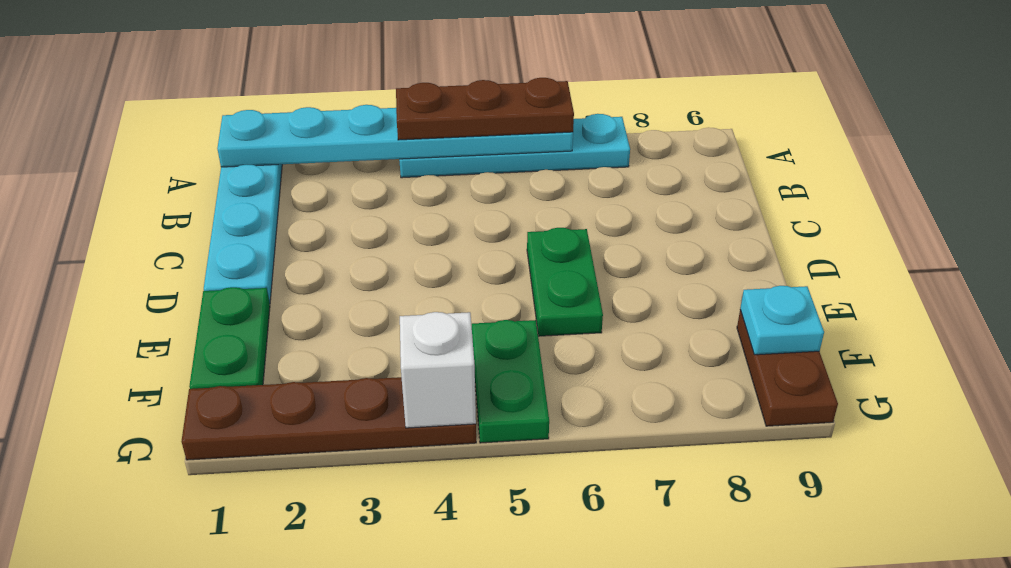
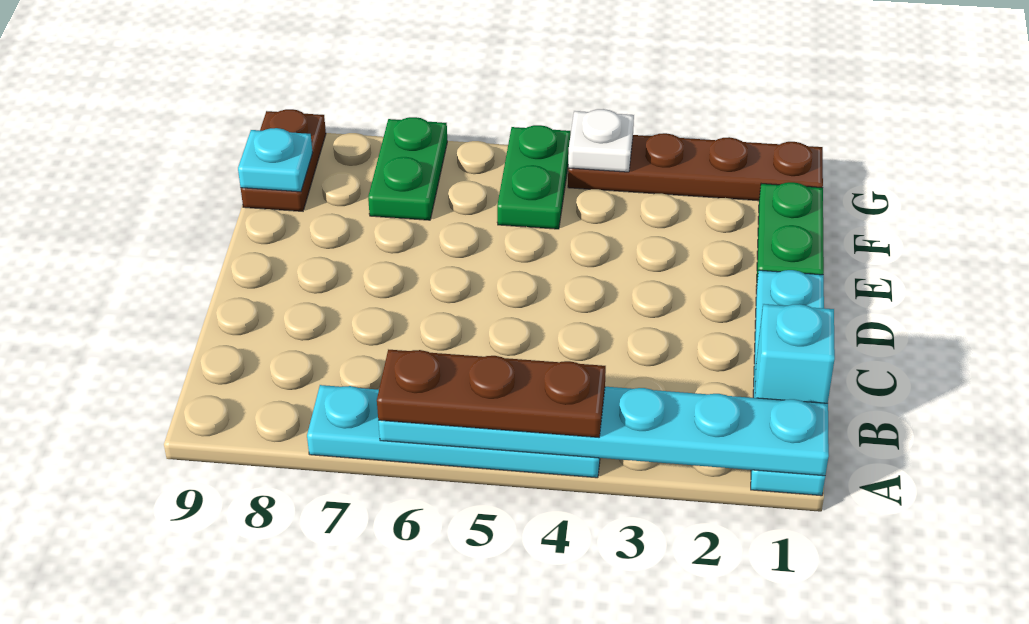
none -> cyan brick B1 level 2
green plate D6:E6 level 1 -> green plate F7:G7 level 1
white brick G4 level 2 -> white plate G4 level 2

